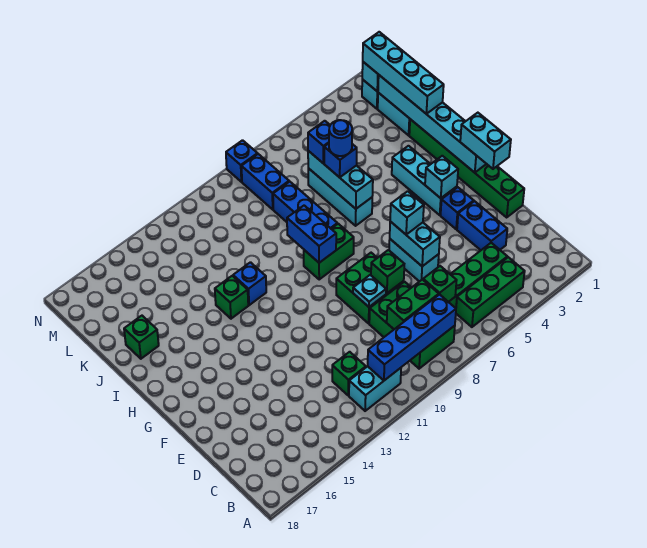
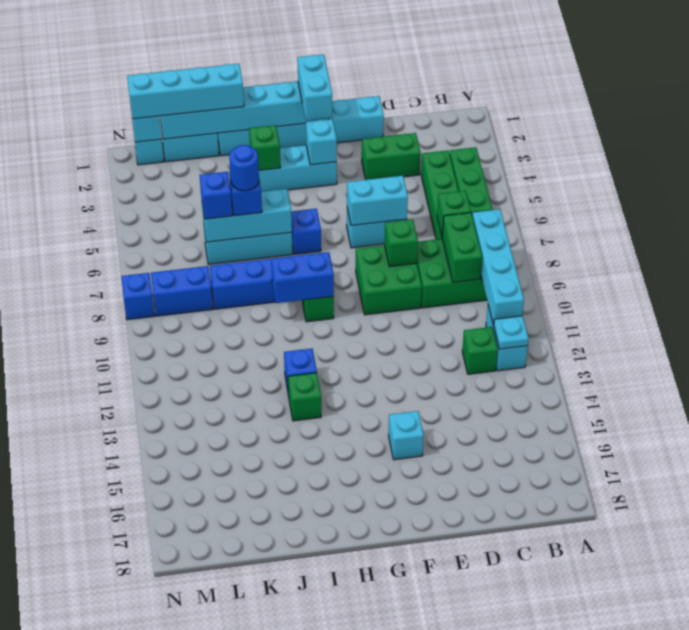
blue brick B8:B11 level 2 -> cyan brick B8:B11 level 2
blue brick D3:E3 level 1 -> green brick D3:E3 level 1
green brick E1:J1 level 1 -> cyan brick E1:J1 level 1
cyan plate E9 level 2 -> cyan plate B12 level 2
cyan brick F1:G1 level 3 -> cyan brick G1:G2 level 3
blue brick F3 level 1 -> blue brick H6 level 1
cyan brick F6 level 3 -> cyan brick F15 level 1
green brick J17 level 1 -> green brick I3 level 2

